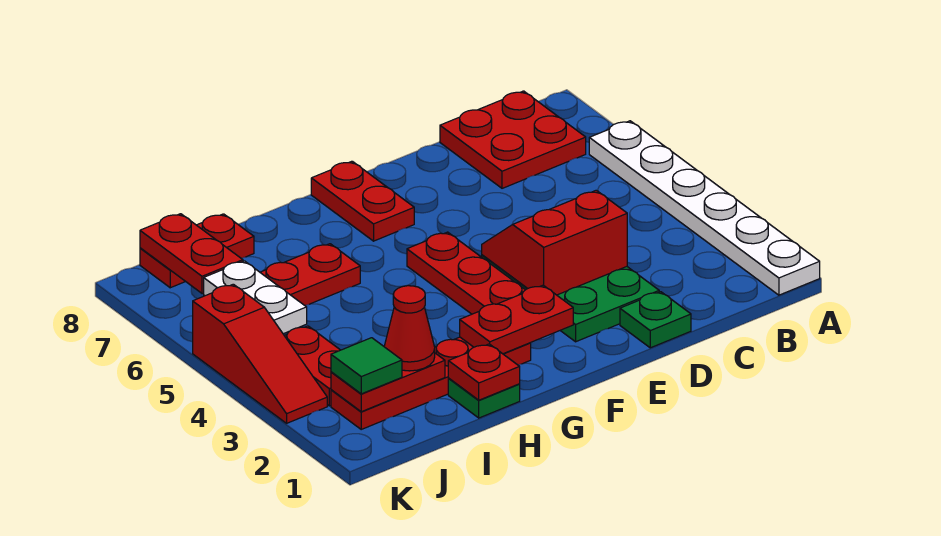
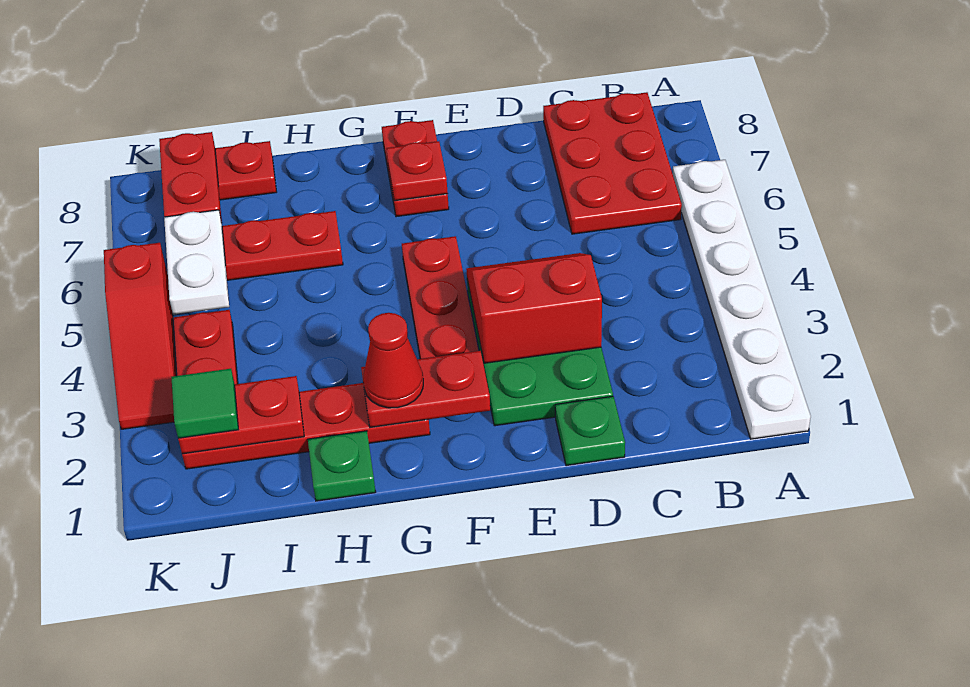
red plate B7:C8 level 1 -> red plate B6:C8 level 1
red plate H1 level 2 -> red plate F7 level 2
red cone I2 level 3 -> red cone G2 level 3

